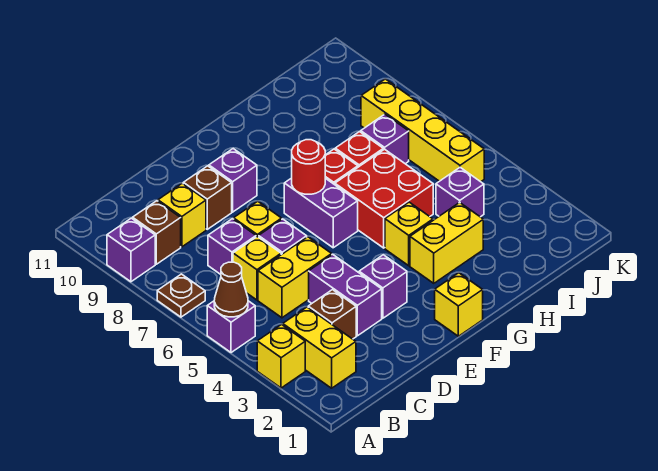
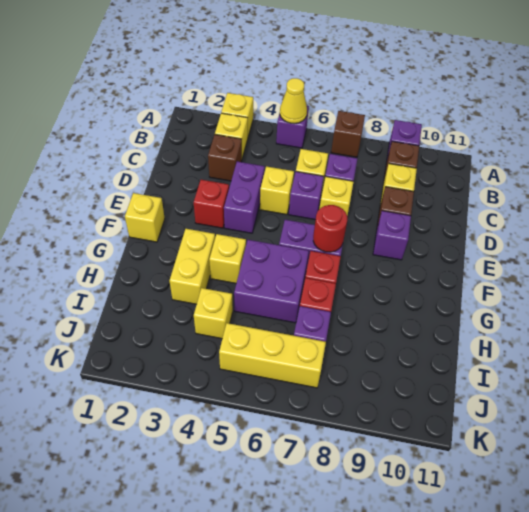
brown cone A5 level 2 -> yellow cone A5 level 2
brown plate A7 level 1 -> brown brick A7 level 1
yellow brick B2:B3 level 1 -> yellow brick B3 level 1
yellow brick C5:D5 level 1 -> yellow brick D5 level 1
purple brick D3:D4 level 1 -> purple brick D4:E4 level 1
purple brick E3 level 1 -> red brick E3 level 1
red brick G5:H6 level 1 -> purple brick G5:H6 level 1
purple brick I4 level 1 -> yellow brick I4 level 1
yellow brick J5:J8 level 1 -> yellow brick J5:J7 level 1

